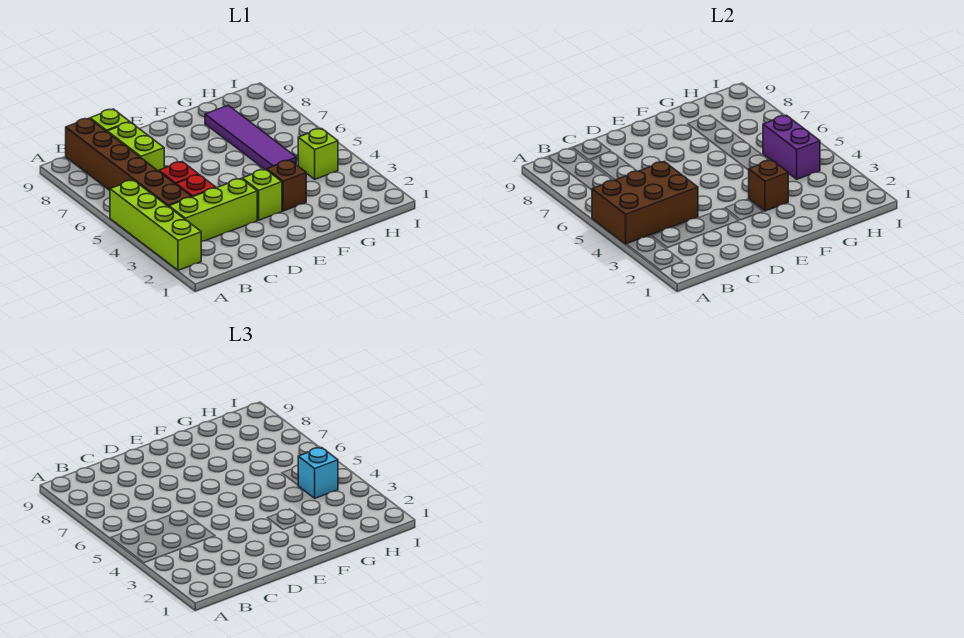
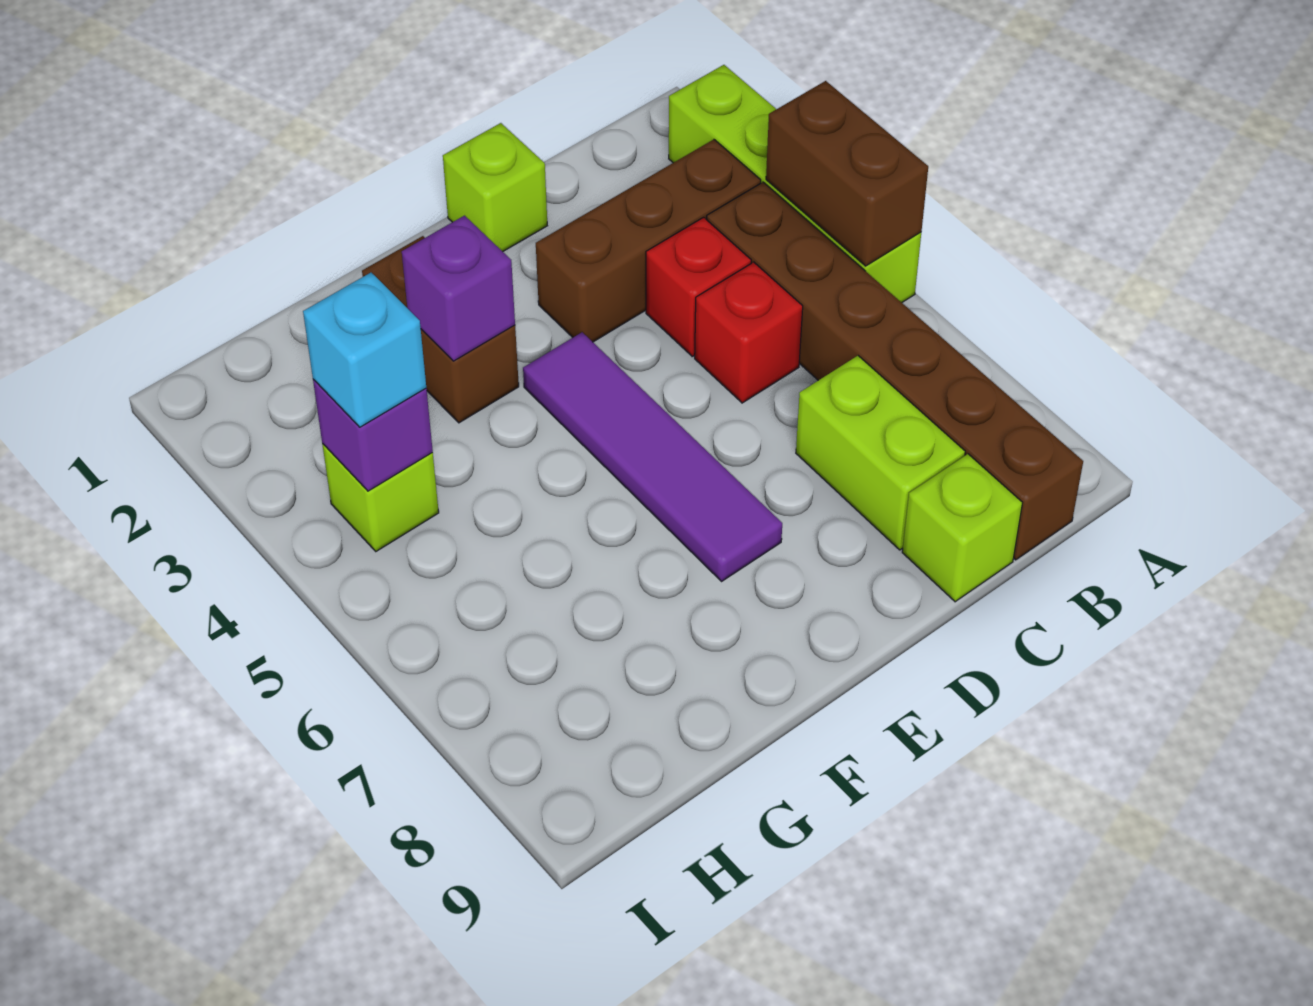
brown brick A4:C5 level 2 -> brown brick A4:A5 level 2
lime brick B3:D3 level 1 -> brown brick B3:D3 level 1
lime brick E3 level 1 -> lime brick D1 level 1
brown brick F3 level 1 -> brown brick F2:F3 level 1
brown brick F3 level 2 -> purple brick F3 level 2
purple tile G5:G8 level 1 -> purple tile E4:E7 level 1
purple brick H4:H5 level 2 -> purple brick H4 level 2

